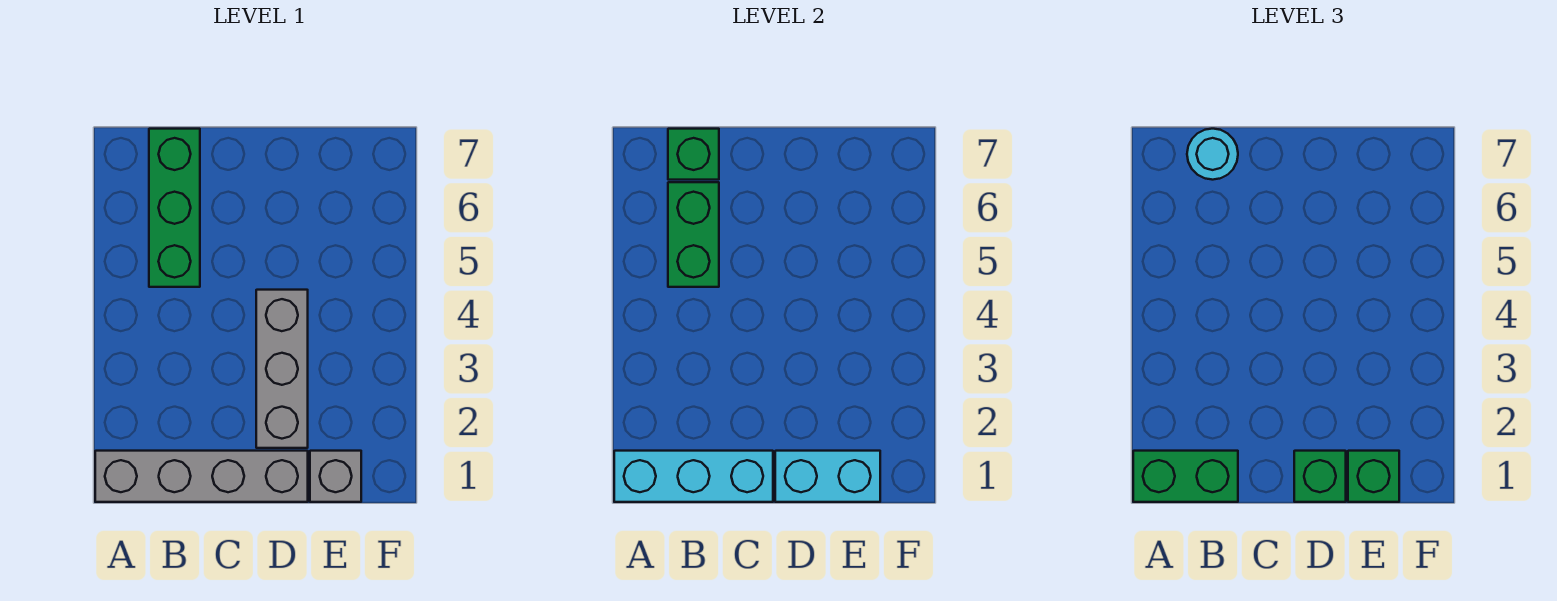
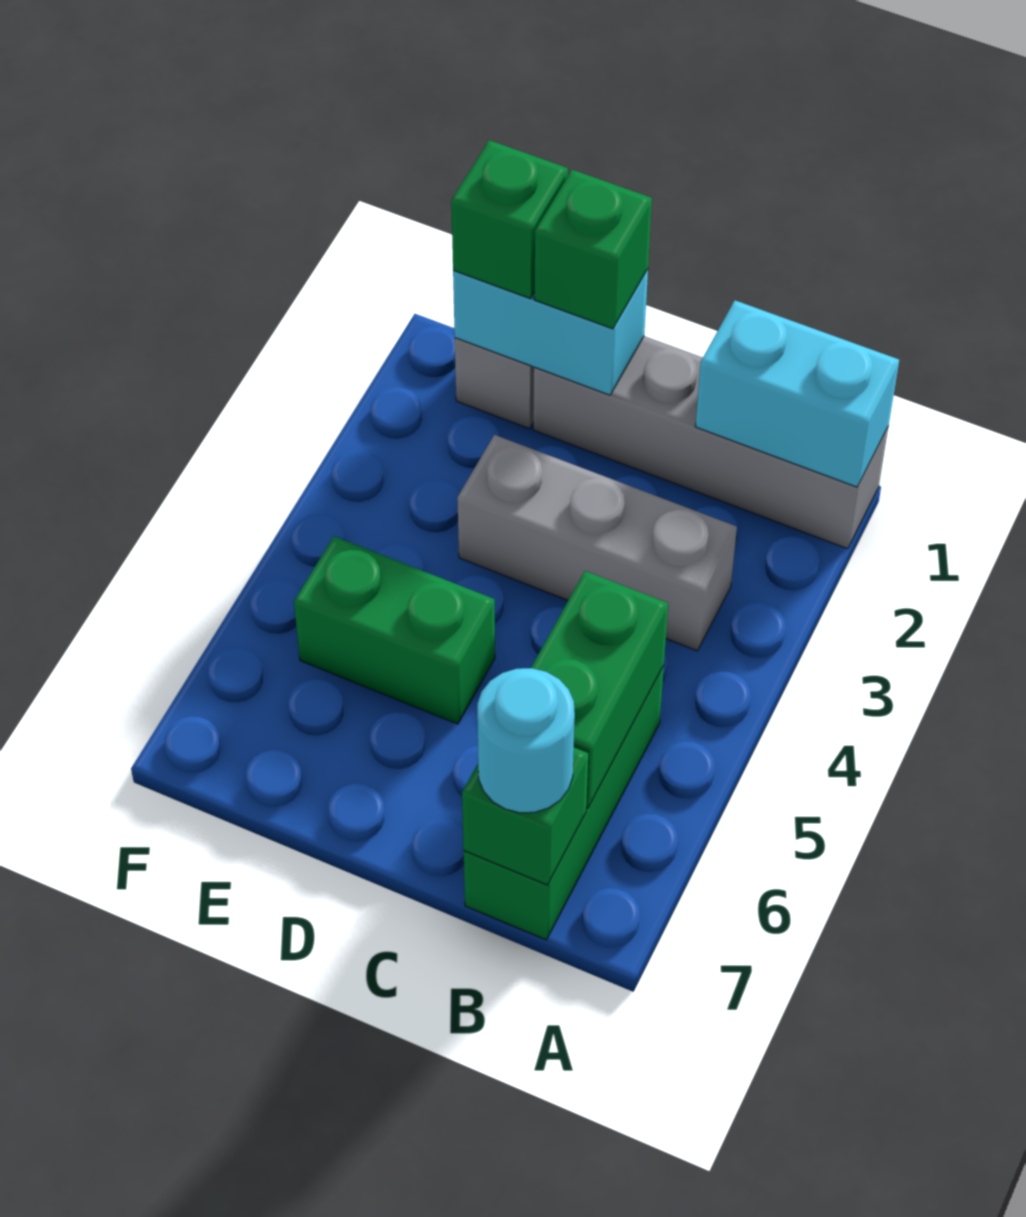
cyan brick A1:C1 level 2 -> cyan brick A1:B1 level 2
green brick A1:B1 level 3 -> green brick D5:E5 level 1
grey brick D2:D4 level 1 -> grey brick B3:D3 level 1

